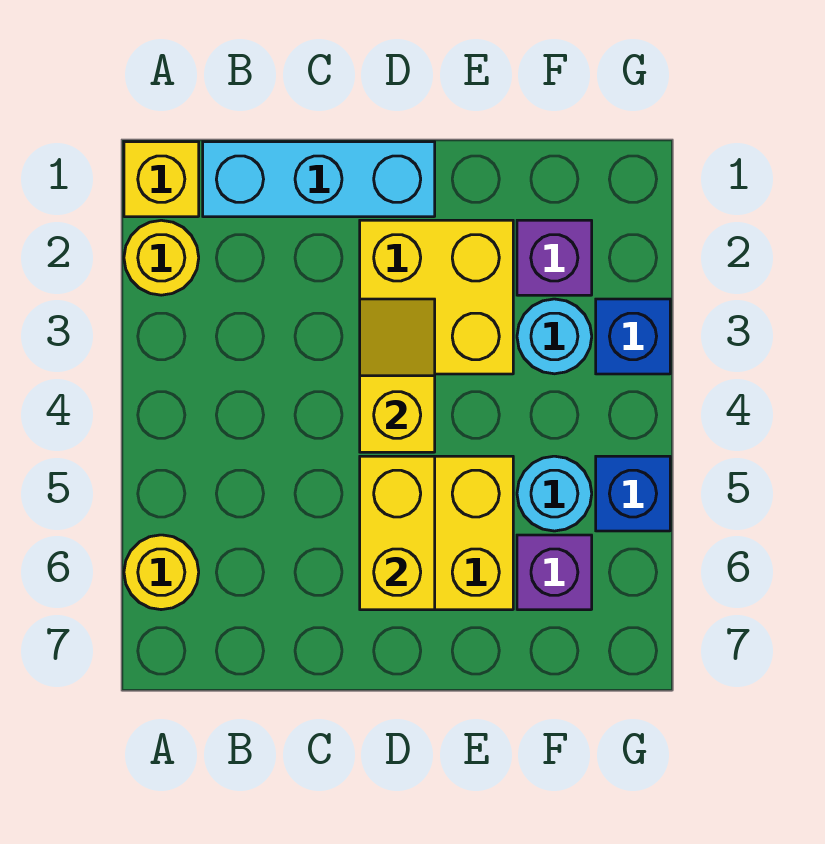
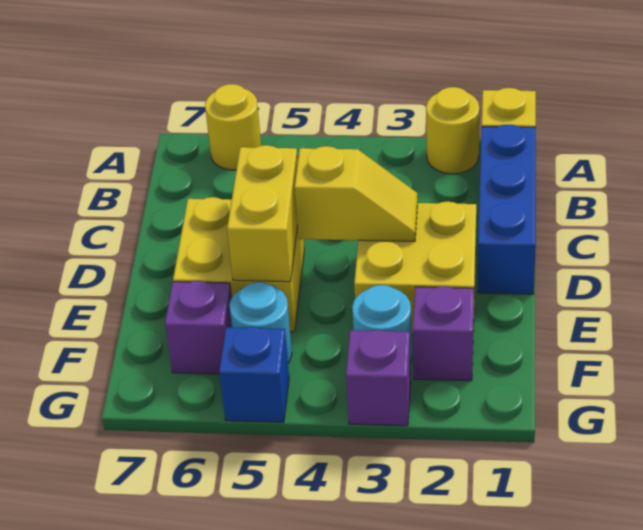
cyan brick B1:D1 level 1 -> blue brick B1:D1 level 1
yellow brick D5:D6 level 2 -> yellow brick D5:E5 level 2
blue brick G3 level 1 -> purple brick G3 level 1

